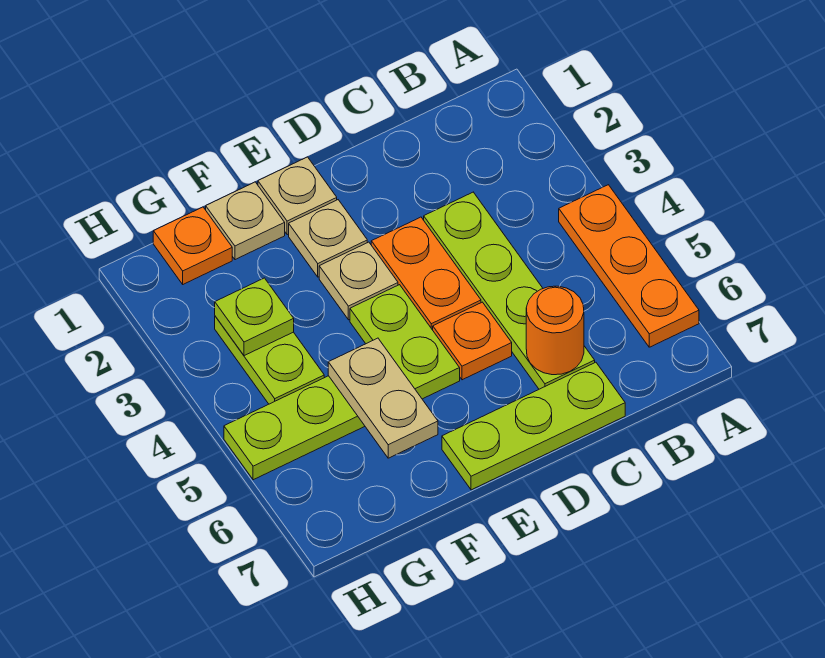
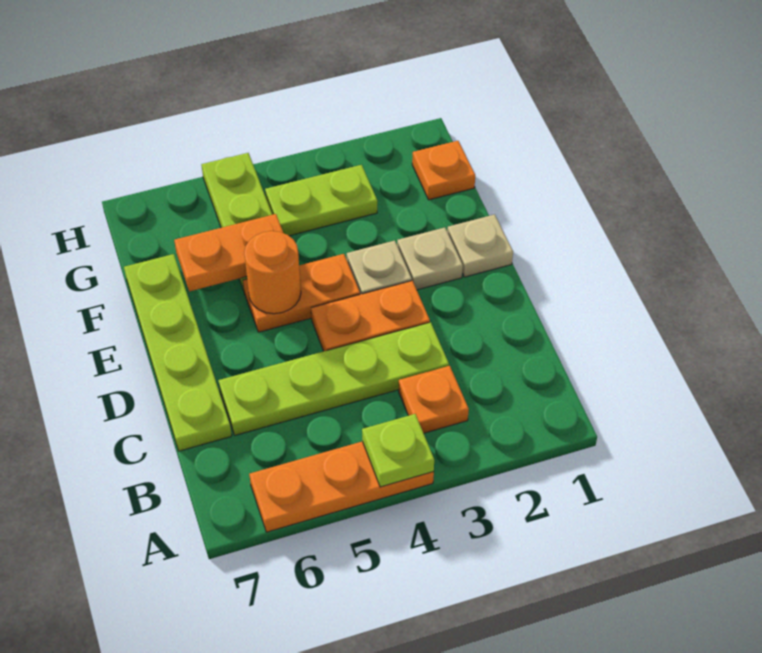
orange round brick C6 level 2 -> orange round brick E5 level 2
lime plate C7:E7 level 1 -> lime plate C7:F7 level 1
orange plate D5 level 1 -> orange plate B3 level 1
lime plate E4:E5 level 1 -> orange plate E4:E5 level 1
tan plate F1 level 1 -> none
tan plate F5:F6 level 2 -> orange plate F5:F6 level 2
lime plate G3 level 2 -> lime plate A4 level 2

